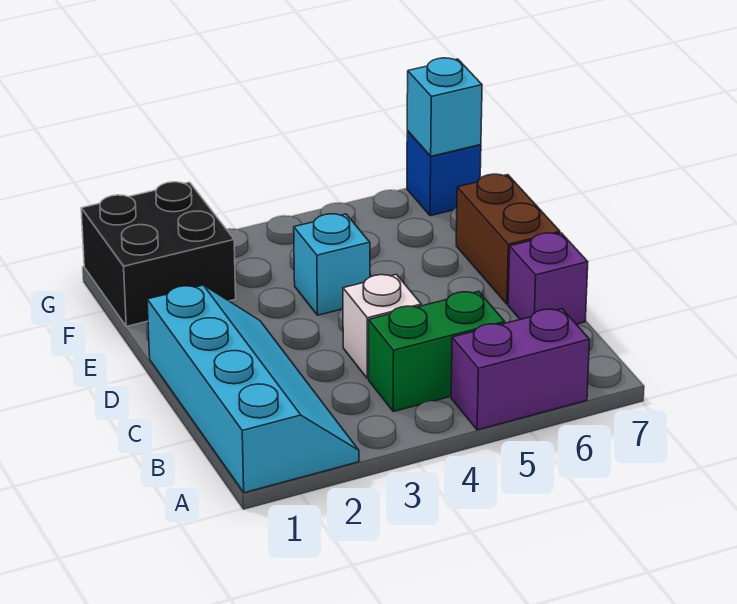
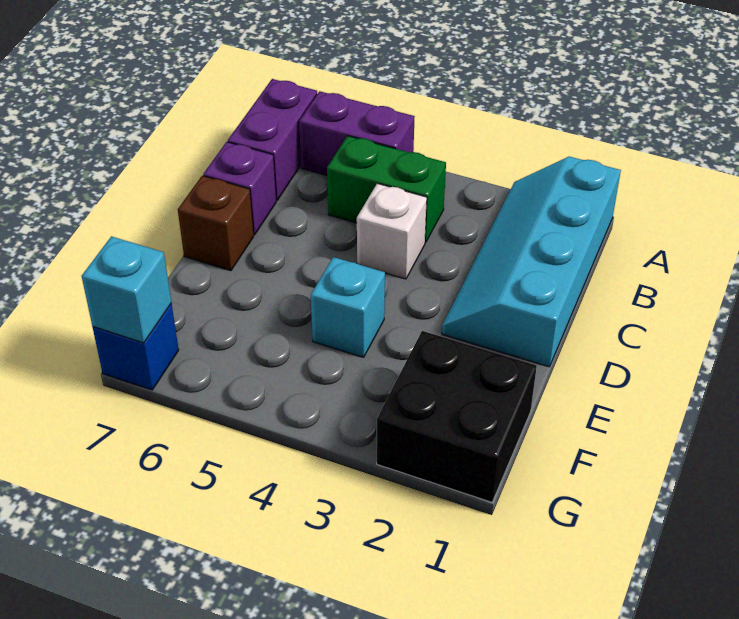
none -> purple brick A7:B7 level 1
brown brick D7:E7 level 1 -> brown brick D7 level 1

